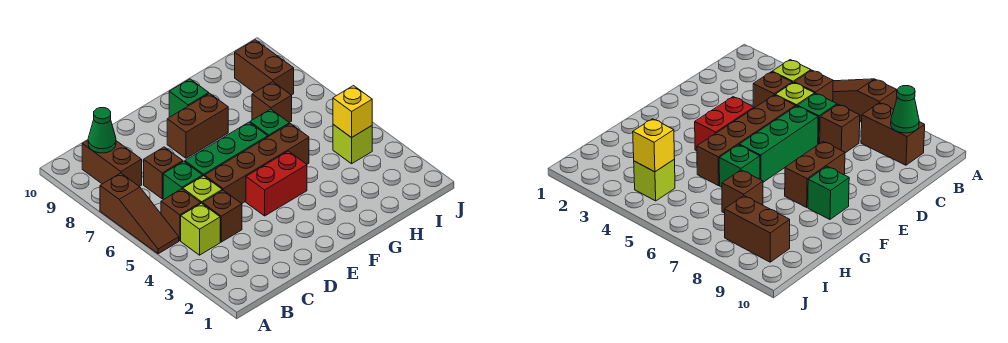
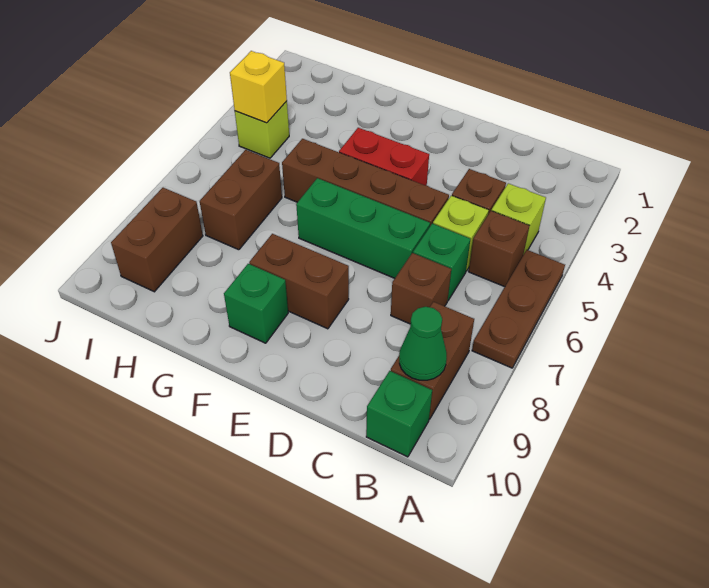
brown slope A5:A7 level 1 top 7 -> brown plate A5:A7 level 1
green brick G6 level 1 -> green brick B10 level 1
brown brick H7 level 1 -> brown brick H6:H7 level 1

